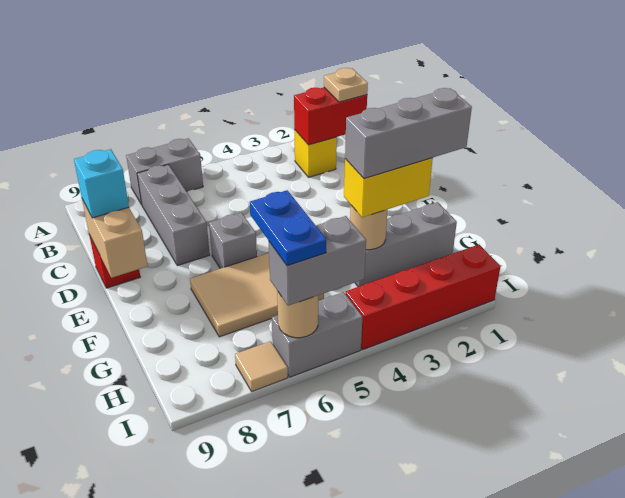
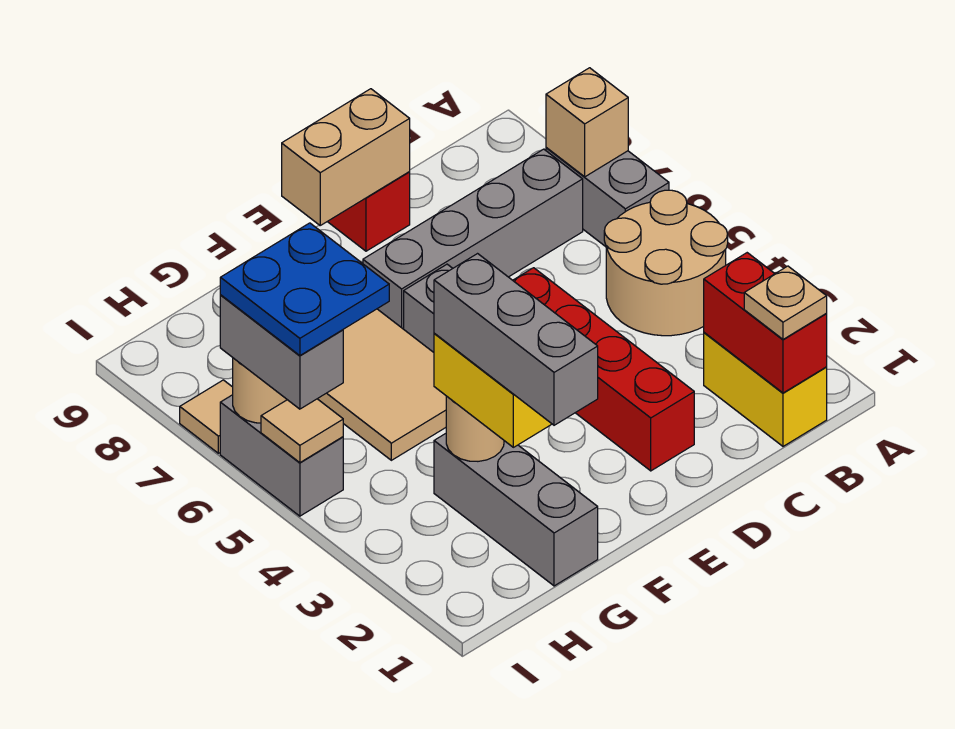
none -> tan round brick A4:B5 level 1
none -> tan brick A7 level 2
yellow brick B2 level 1 -> yellow brick B1:B2 level 1
grey brick B7:D7 level 1 -> grey brick B7:E7 level 1
cyan brick D9 level 3 -> none
blue plate H6:I6 level 4 -> blue plate H5:I6 level 4
red brick I1:I4 level 1 -> red brick D2:D5 level 1
none -> tan tile I5 level 2

